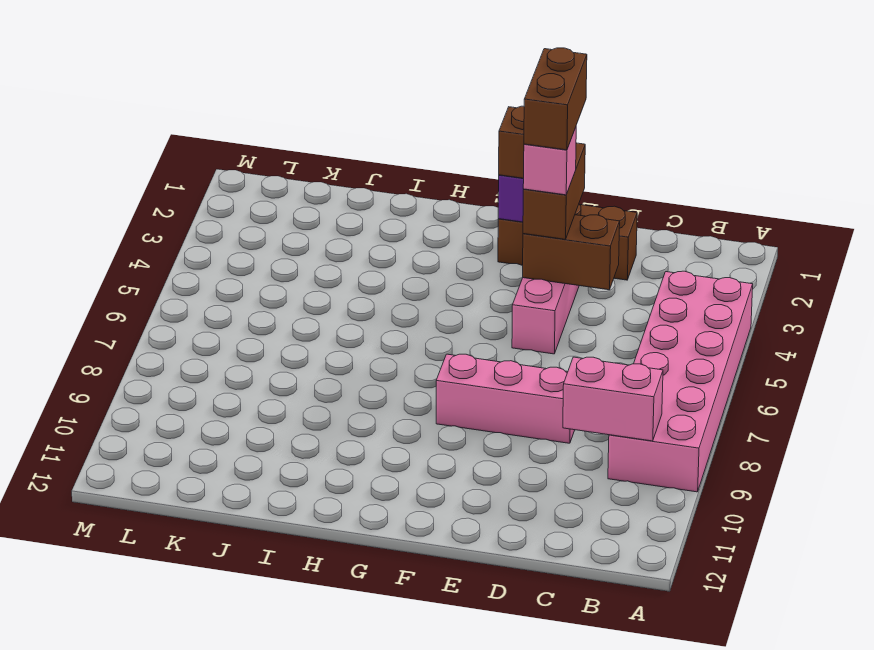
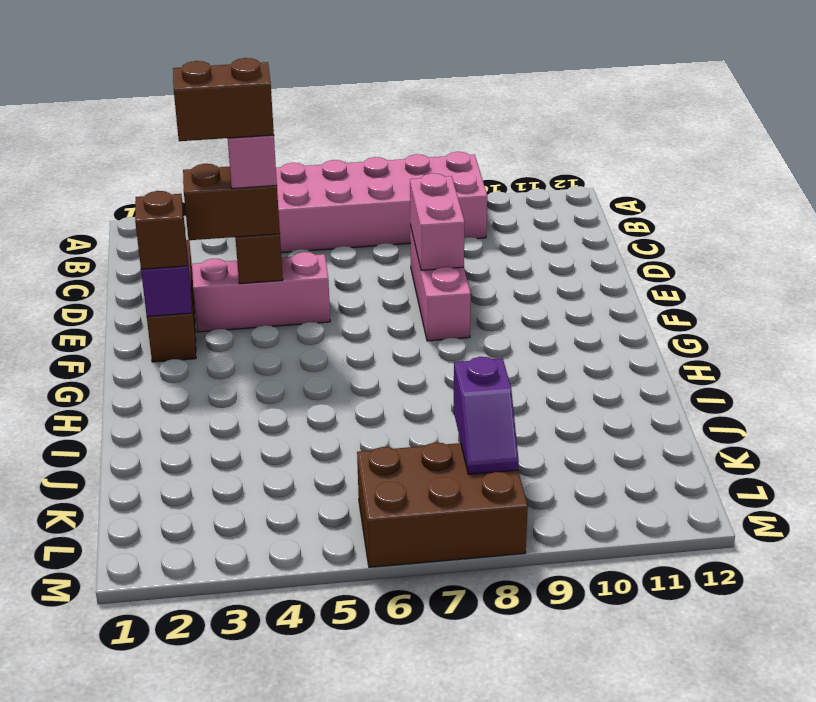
pink brick B9:C9 level 2 -> pink brick D8:E8 level 2
none -> purple slope K8:L8 level 2 top K
none -> brown brick L6:M8 level 1

